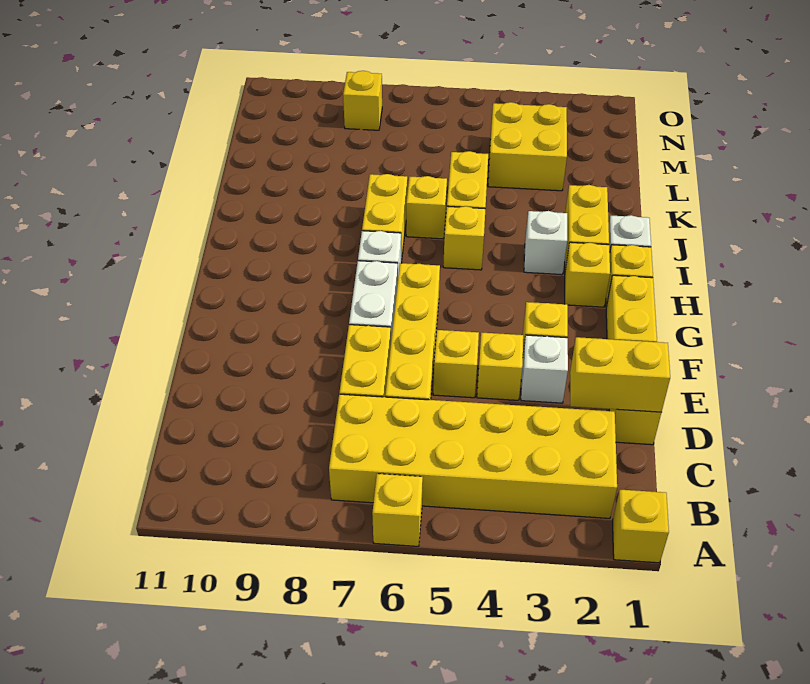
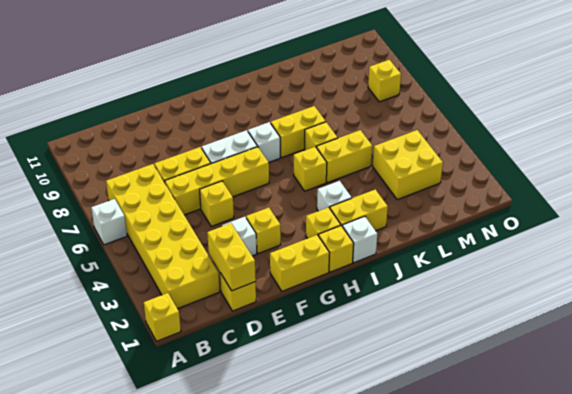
yellow brick A6 level 1 -> white brick A6 level 1
yellow brick E4 level 1 -> none

